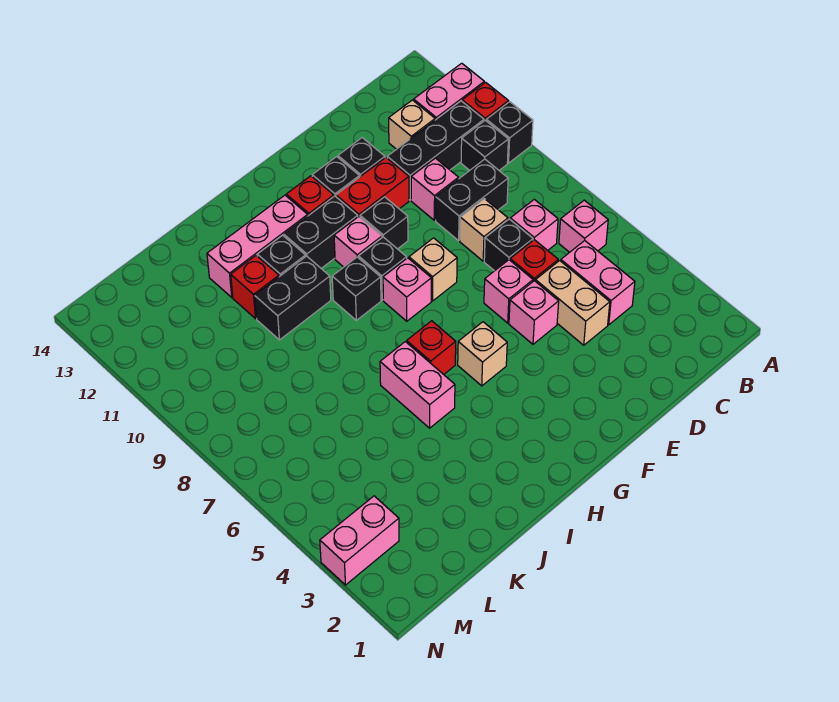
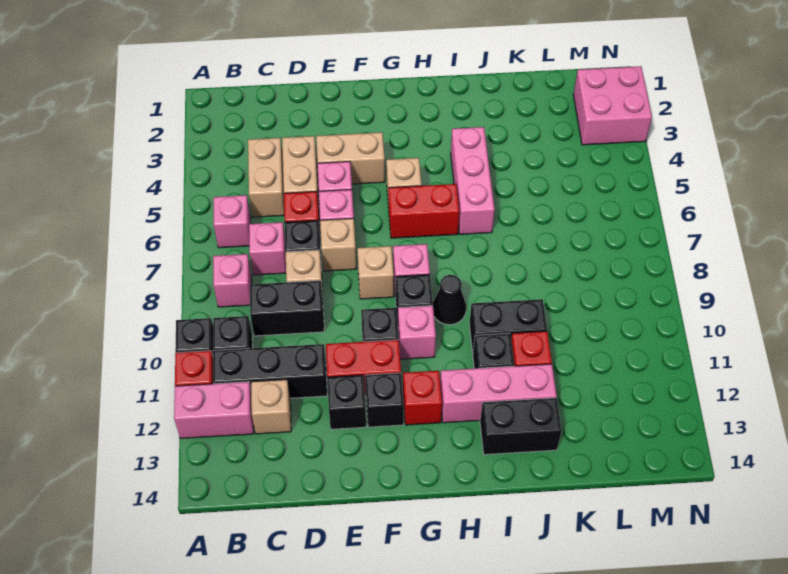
pink brick C4:C5 level 1 -> tan brick C4:C5 level 1
pink brick D10 level 1 -> pink brick B8 level 1
none -> tan brick E4:F4 level 1
none -> tan brick E7 level 1
black brick G11:H11 level 1 -> black brick I13:J13 level 1
red brick H6 level 1 -> red brick G6:H6 level 1
black brick H9 level 1 -> black cone H9 level 1
pink brick I5:I6 level 1 -> pink brick I4:I6 level 1
pink brick M3:N3 level 1 -> pink brick M2:N3 level 1

